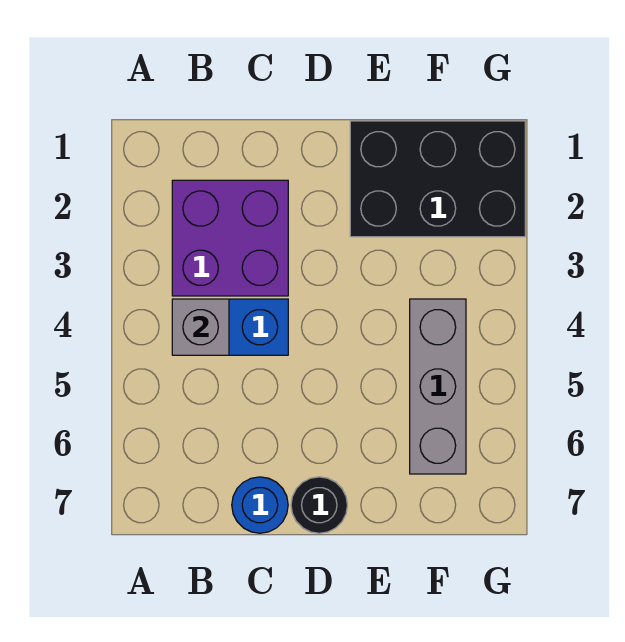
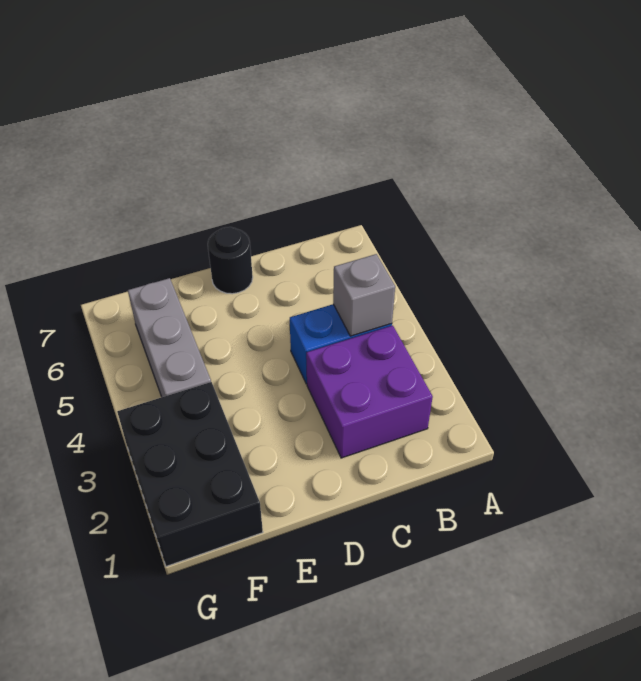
blue round brick C7 level 1 -> none
black brick E1:G2 level 1 -> black brick F1:G3 level 1

